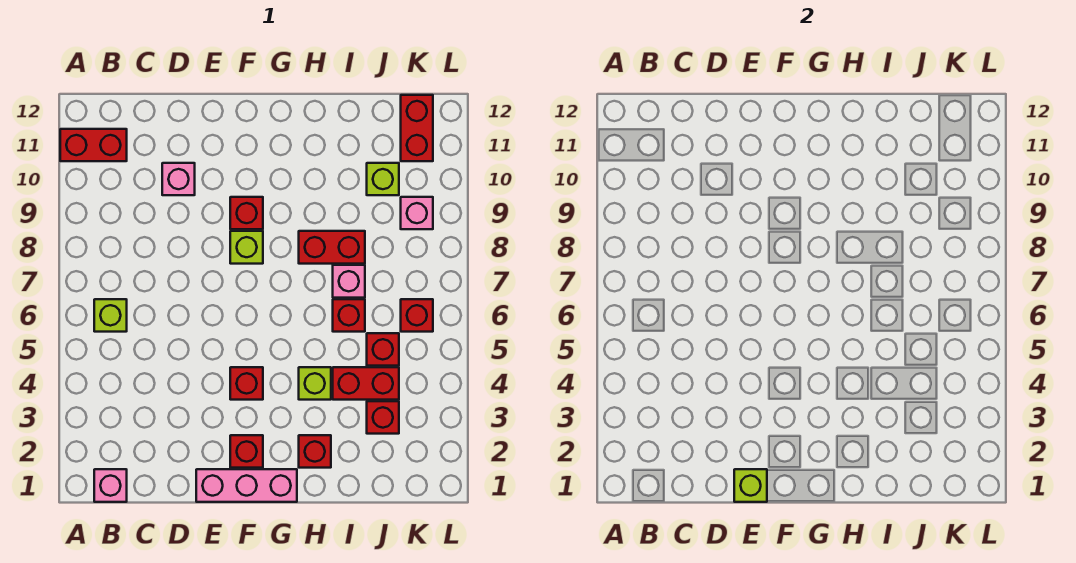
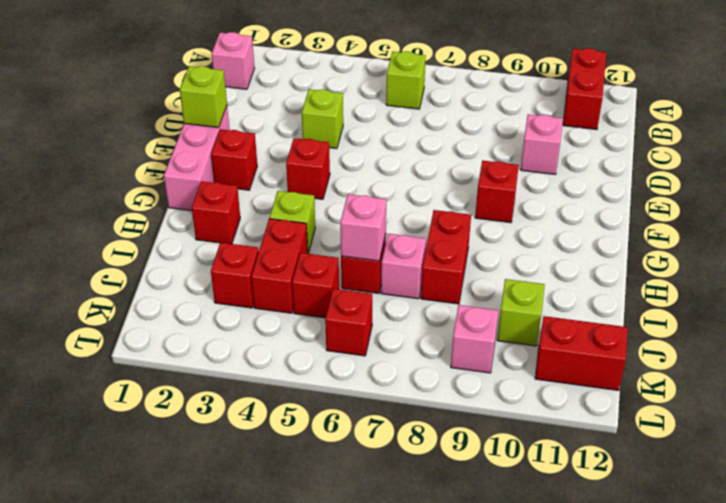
lime brick F8 level 1 -> lime brick D4 level 1
none -> pink brick I6 level 2

